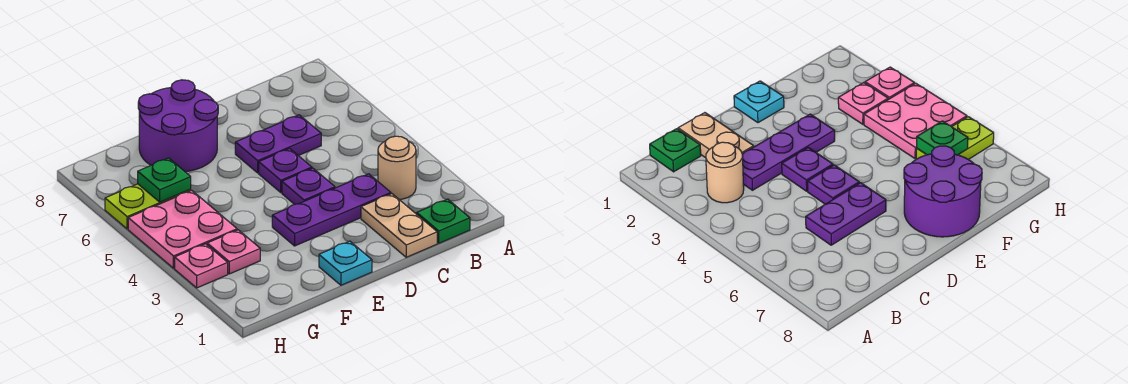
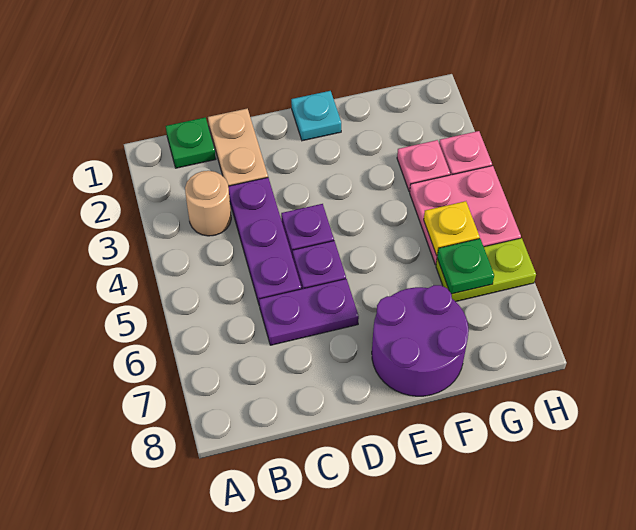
purple plate C3:E3 level 1 -> purple plate C3:C5 level 1
none -> yellow plate G5 level 2

